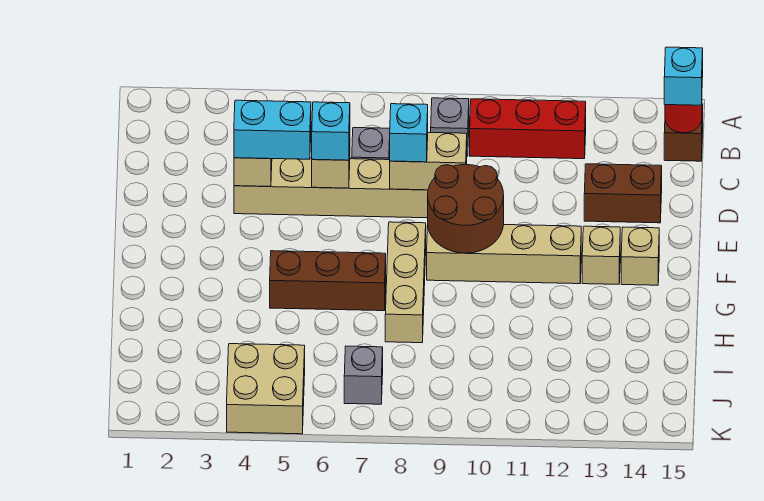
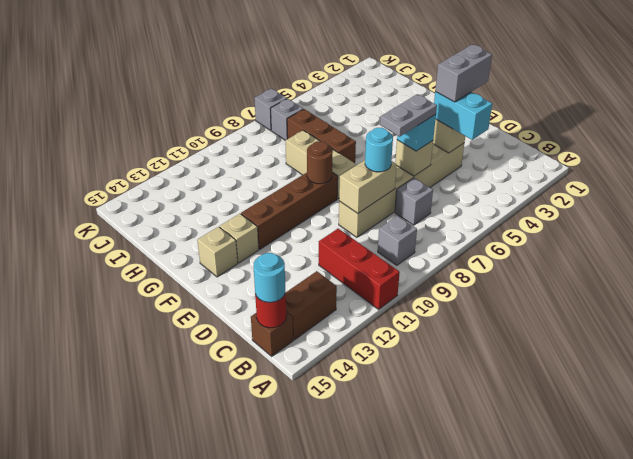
red brick B10:B12 level 1 -> red brick A11:C11 level 1
cyan brick B15 level 3 -> cyan round brick B15 level 3
none -> grey brick D3:D4 level 4
cyan brick D4:D5 level 3 -> cyan brick C4:D4 level 3
none -> grey plate D6:D7 level 4
cyan brick D8 level 3 -> cyan round brick D8 level 3
brown brick D13:D14 level 1 -> brown brick B13:B14 level 1
brown round brick E9:F10 level 2 -> brown round brick F9 level 2
tan brick F9:F12 level 1 -> brown brick F9:F12 level 1
brown brick G5:G7 level 1 -> brown brick G7:I7 level 1
tan brick J4:K5 level 1 -> none
none -> grey brick K7 level 1

